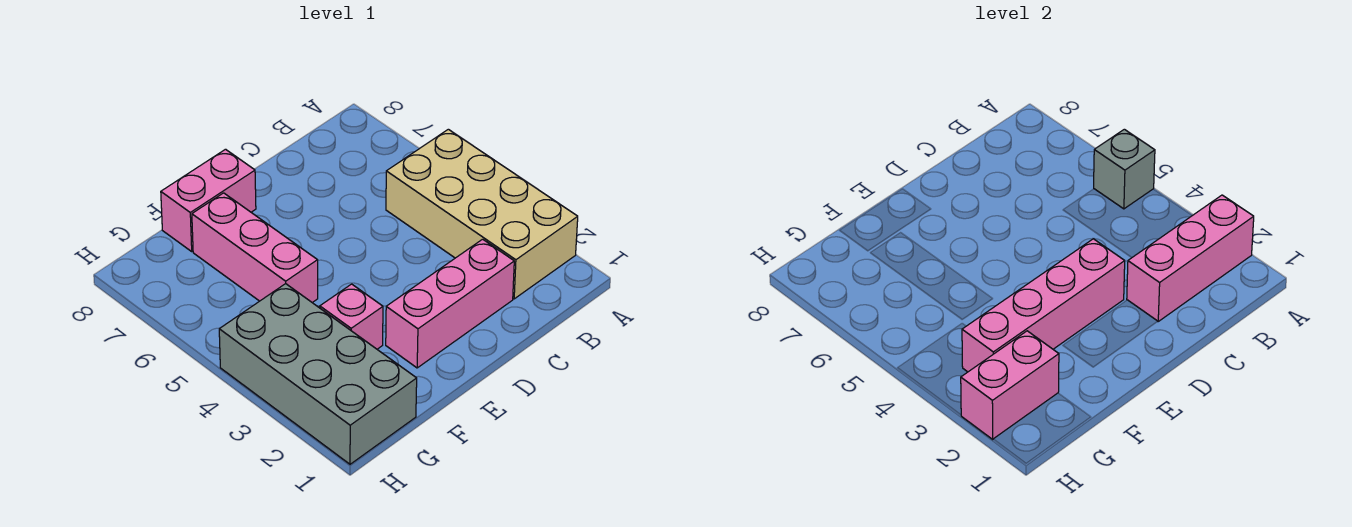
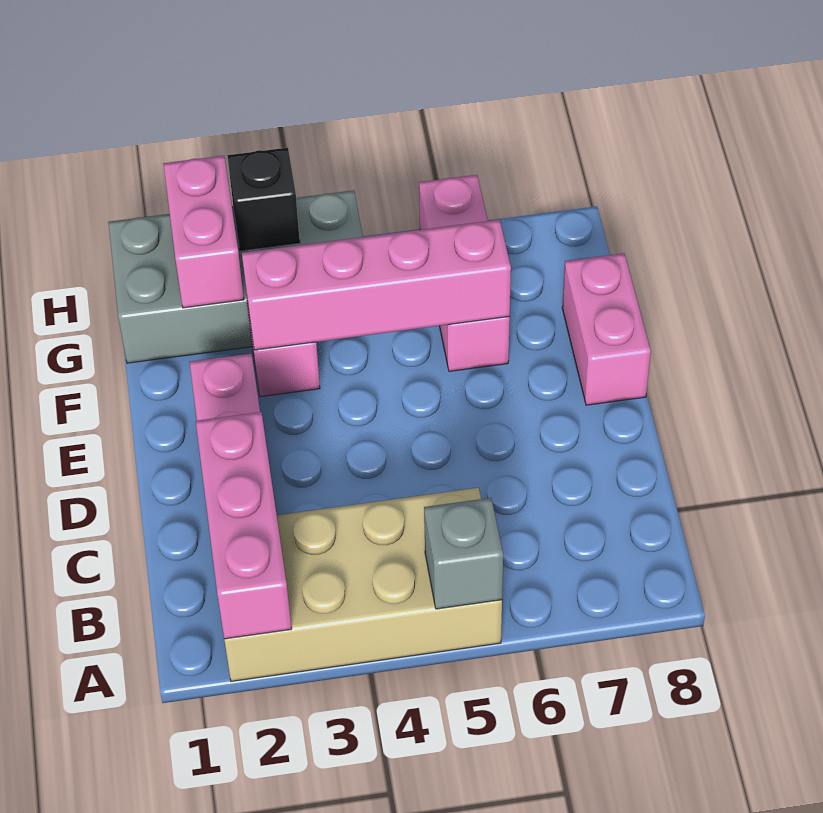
pink brick D3:G3 level 2 -> pink brick F3:F6 level 2
pink brick F5:F7 level 1 -> pink brick F6:H6 level 1
none -> black brick H3 level 2

